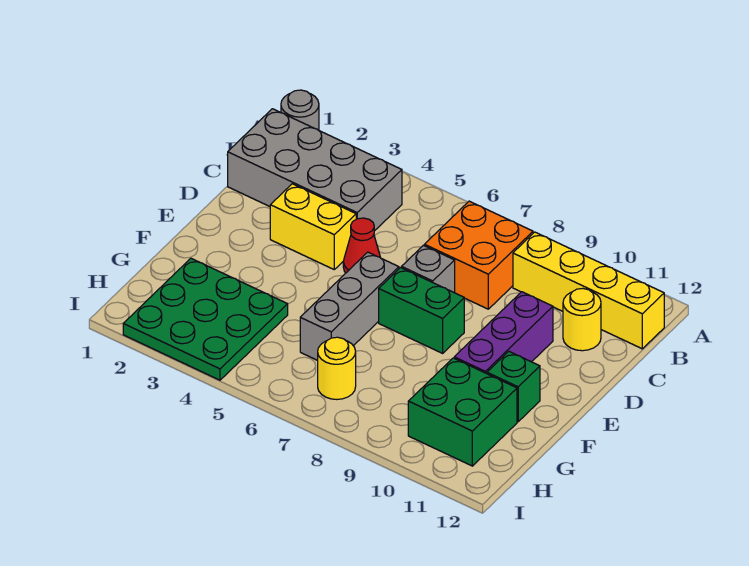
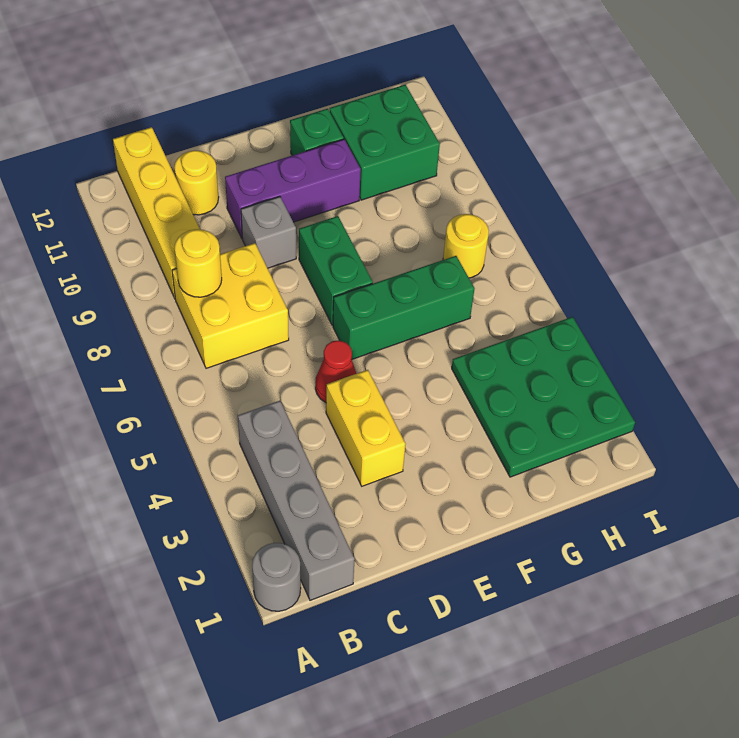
grey brick B1:C4 level 1 -> grey brick B1:B4 level 1
orange brick B7:C8 level 1 -> yellow brick B7:C8 level 1
none -> yellow round brick B8 level 2
grey brick D7 level 1 -> grey brick D9 level 1
grey brick E6:G6 level 1 -> green brick E6:G6 level 1

